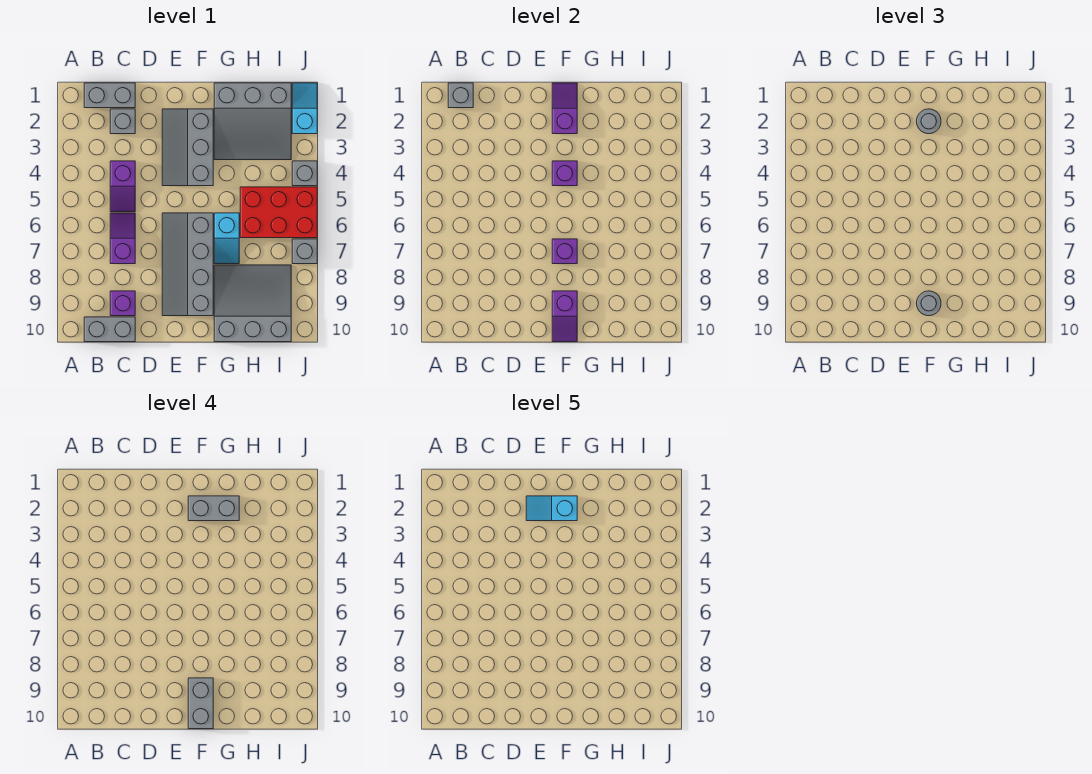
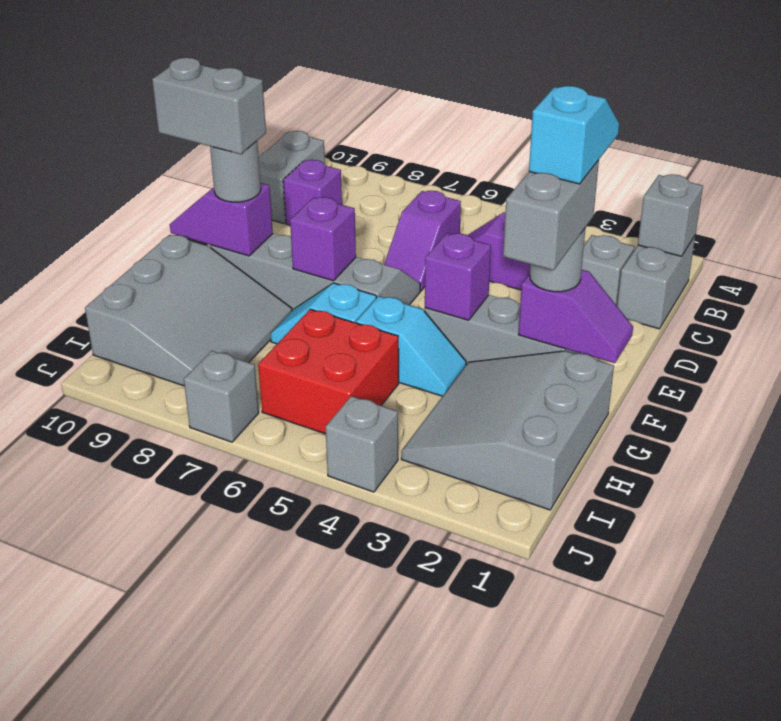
purple slope C6:C7 level 1 top 7 -> purple slope C6:D6 level 1 top C
red brick H5:J6 level 1 -> red brick H5:I6 level 1
cyan slope J1:J2 level 1 top 2 -> cyan slope G4:G5 level 1 top 5

